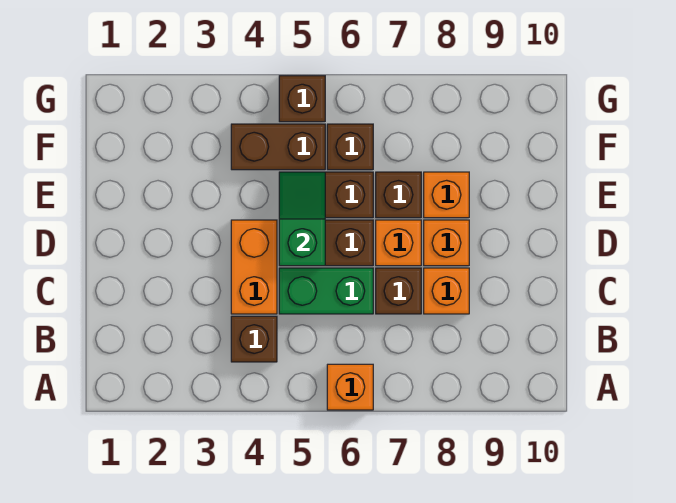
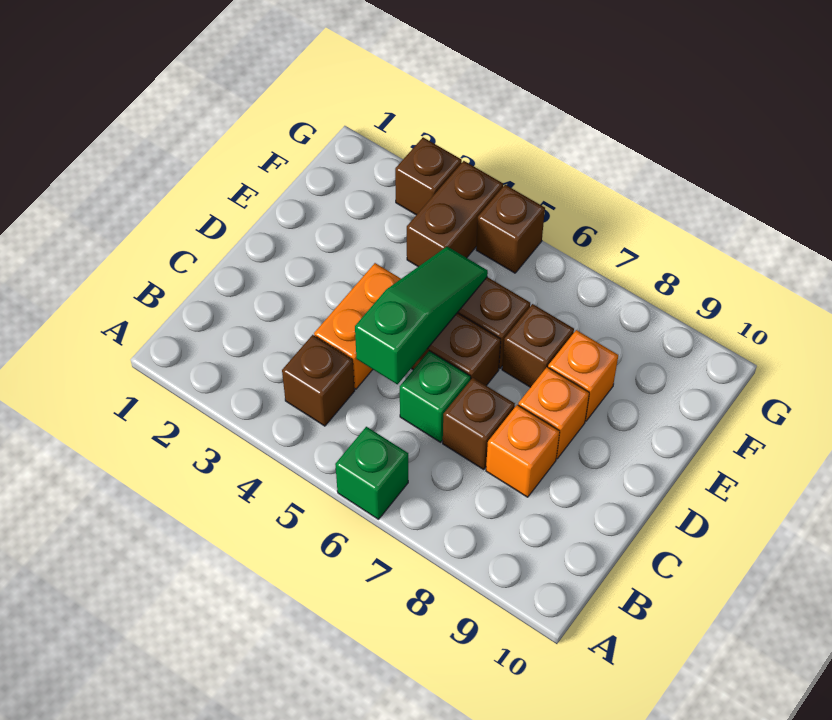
orange brick A6 level 1 -> green brick A6 level 1
green brick C5:C6 level 1 -> green brick C6 level 1
green slope D5:E5 level 2 top D -> green slope C5:E5 level 2 top C
orange brick D7 level 1 -> none
brown brick F4:F5 level 1 -> brown brick F4:G4 level 1
brown brick F6 level 1 -> brown brick G3 level 1

